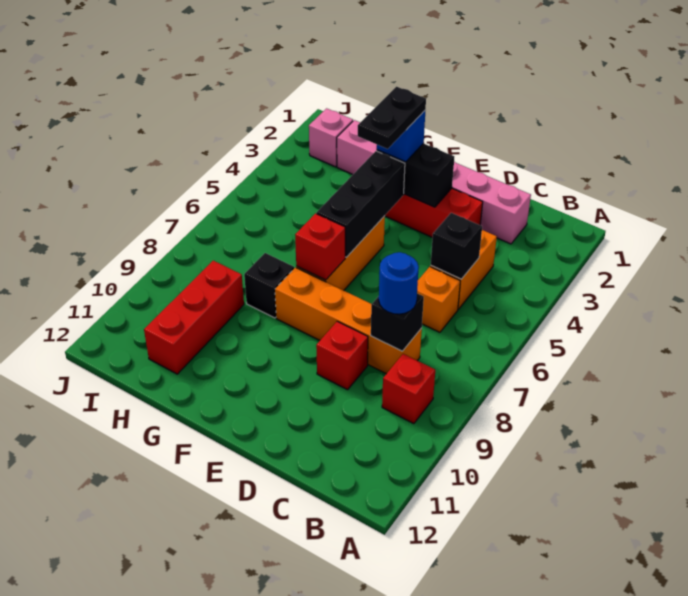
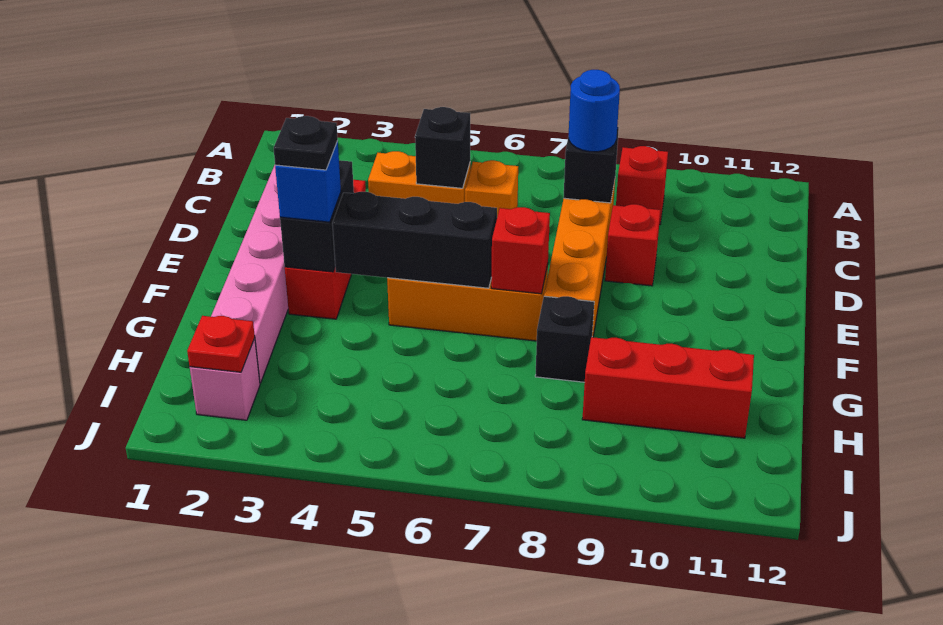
black plate F3:F4 level 4 -> black plate F3 level 4
none -> red plate I2 level 2

